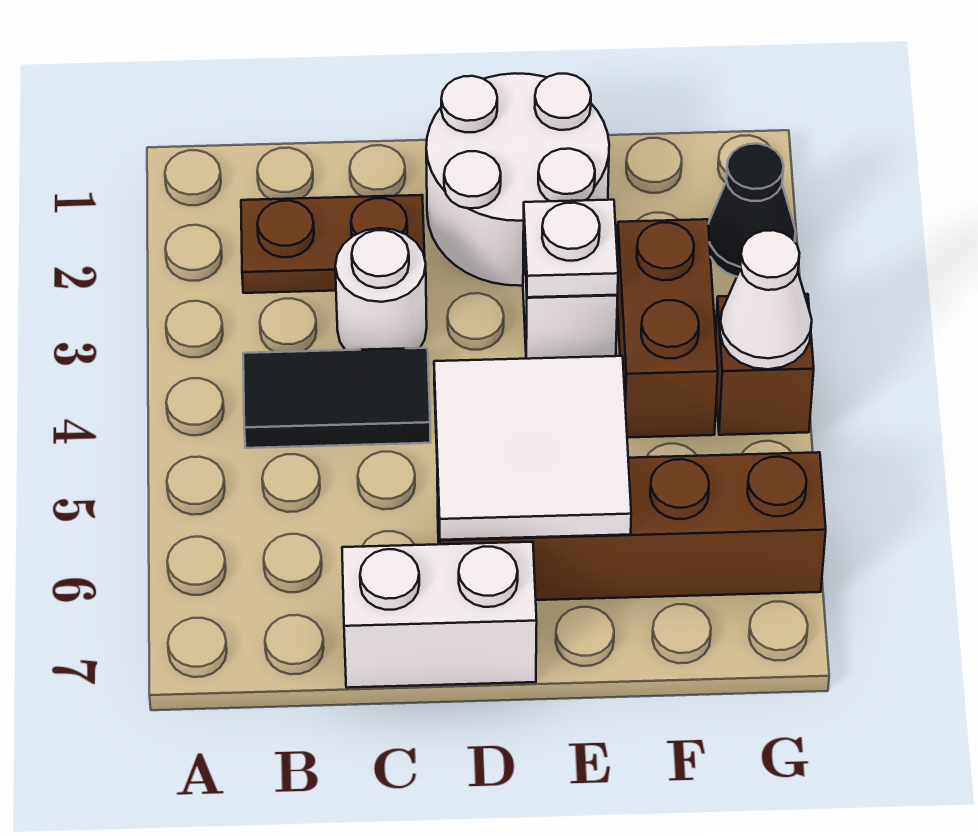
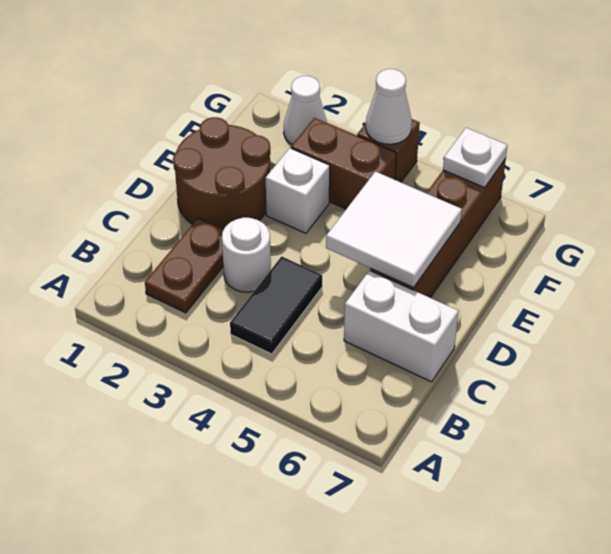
white brick C7:D7 level 1 -> white brick C6:C7 level 1
white round brick D1:E2 level 1 -> brown round brick D1:E2 level 1
white plate E3 level 2 -> white plate G6 level 2
black cone G2 level 1 -> white cone G2 level 1

